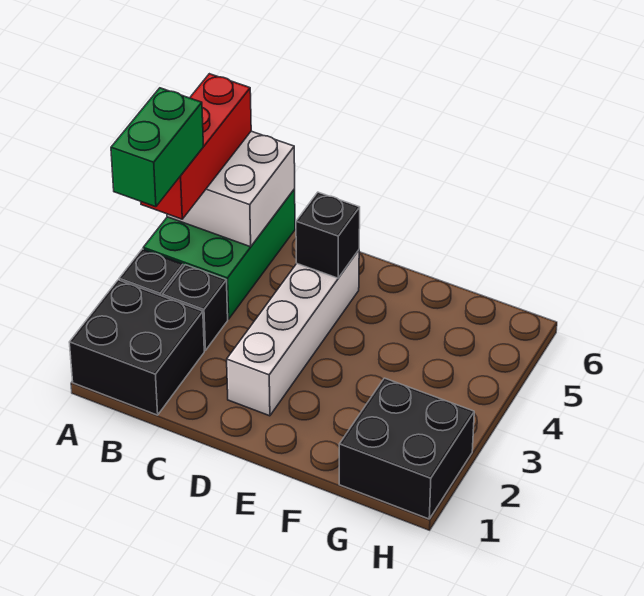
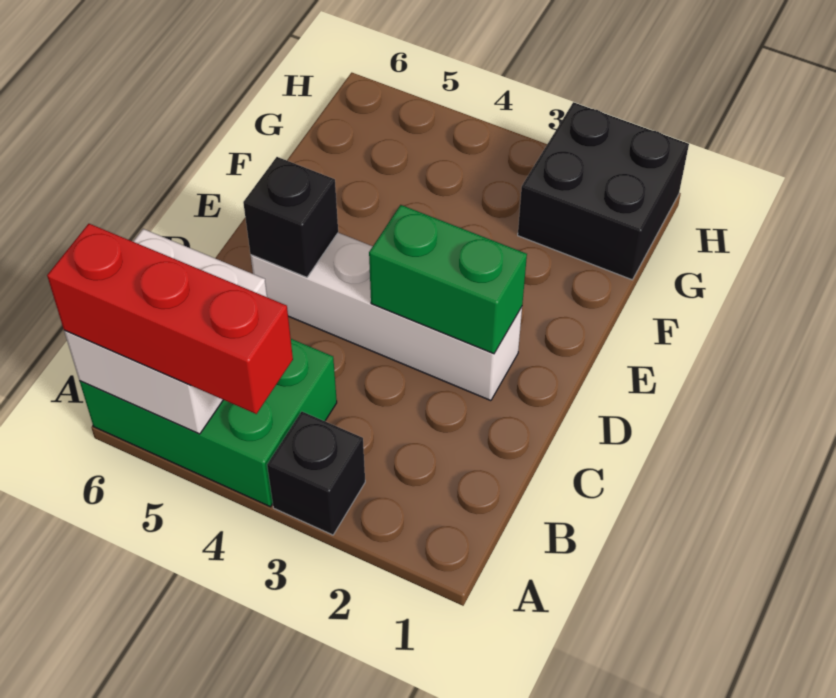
black brick A1:B2 level 1 -> none
green brick A3:A4 level 4 -> green brick D2:D3 level 2
black brick B3 level 1 -> none

